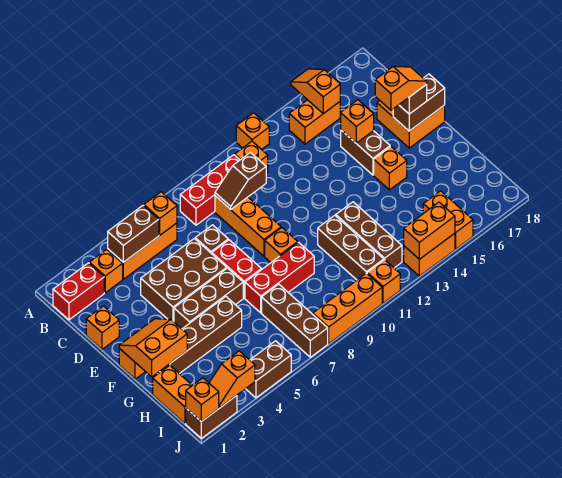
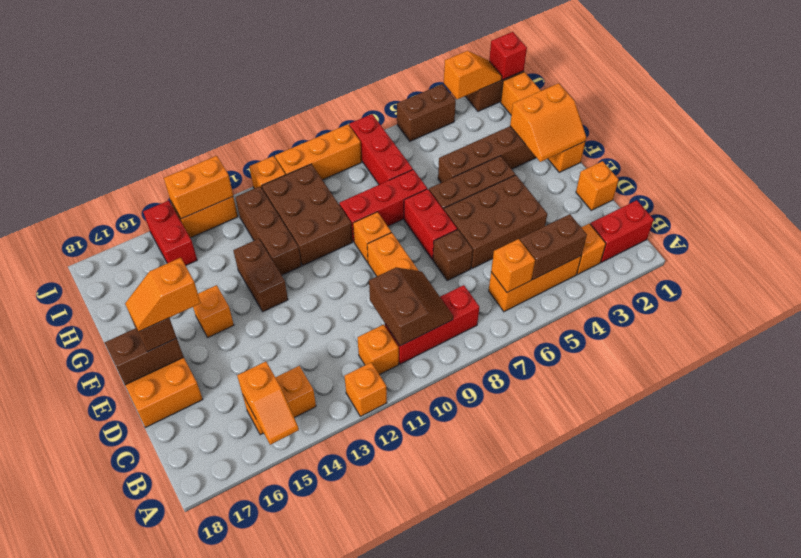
brown slope C9:C10 level 2 top 10 -> brown slope B9:C10 level 2 top 10
brown brick D15:E15 level 1 -> brown brick F13:G13 level 1
orange brick D15 level 2 -> none
brown brick G11:I11 level 1 -> brown brick G10:I11 level 1
brown brick H7:J7 level 1 -> red brick H7:J7 level 1
orange brick I15:J15 level 1 -> red brick I15:J15 level 1
orange brick J1 level 2 -> red brick J1 level 2

